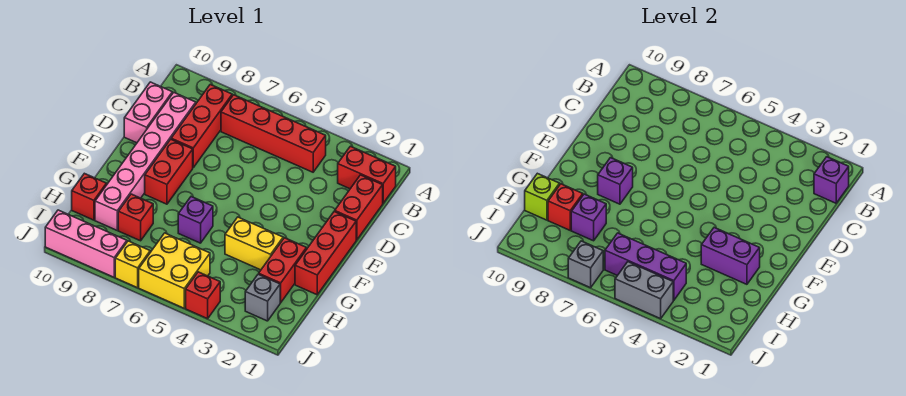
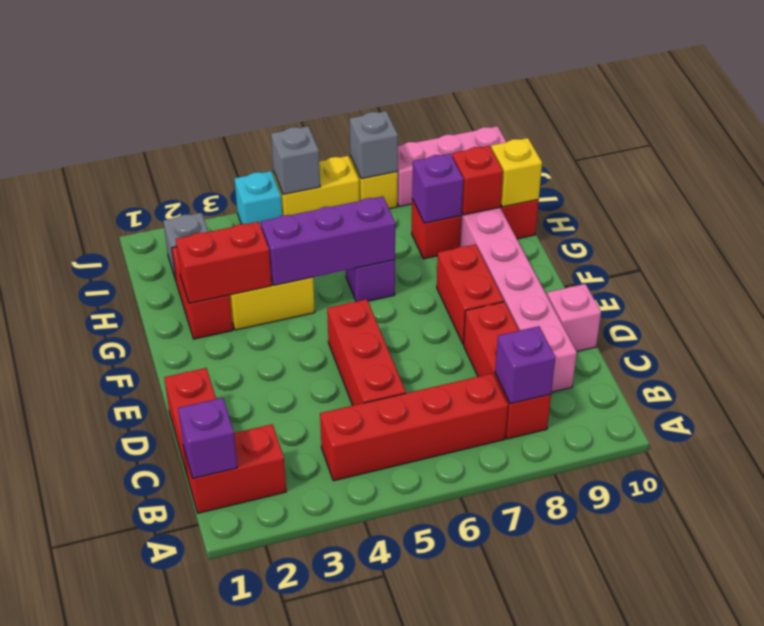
pink brick C10:D10 level 1 -> pink brick D10 level 1
red brick E1:G1 level 1 -> red brick C5:E5 level 1
purple brick F8 level 2 -> purple brick B8 level 2
purple brick G2:G3 level 2 -> red brick G2:G3 level 2
lime brick H10 level 2 -> yellow brick H10 level 2
purple brick I4:I6 level 2 -> purple brick G4:G6 level 2
yellow brick I5:J6 level 1 -> yellow brick J5:J6 level 1
red brick J4 level 1 -> cyan brick J4 level 1
grey brick J4:J5 level 2 -> grey brick J5 level 2

